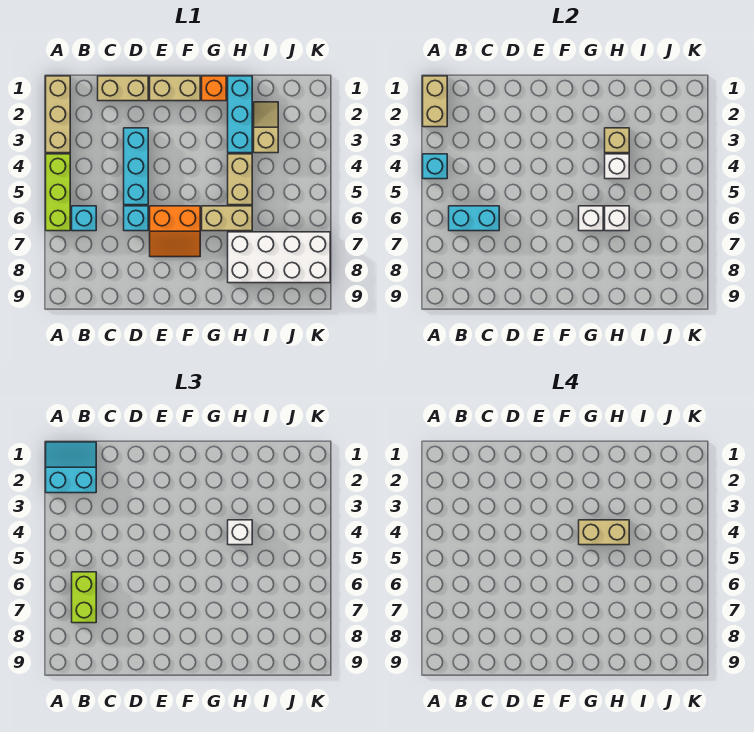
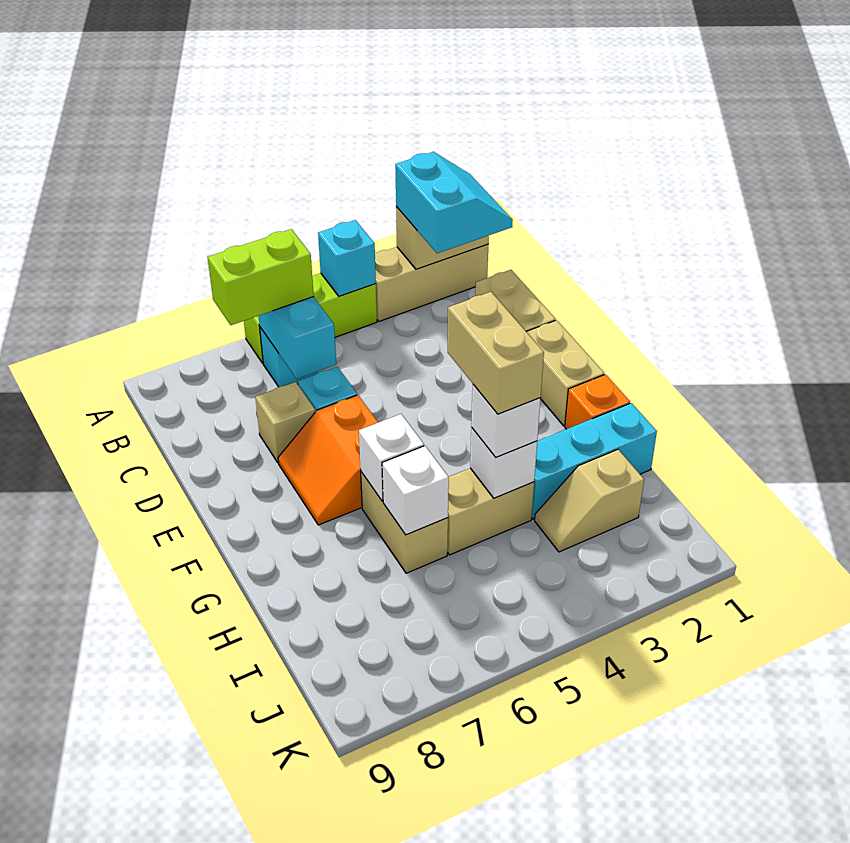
cyan brick D3:D5 level 1 -> none
tan brick H3 level 2 -> tan brick D7 level 1
white brick H7:K8 level 1 -> none
tan slope I2:I3 level 1 top 3 -> tan slope I2:I3 level 1 top 2

